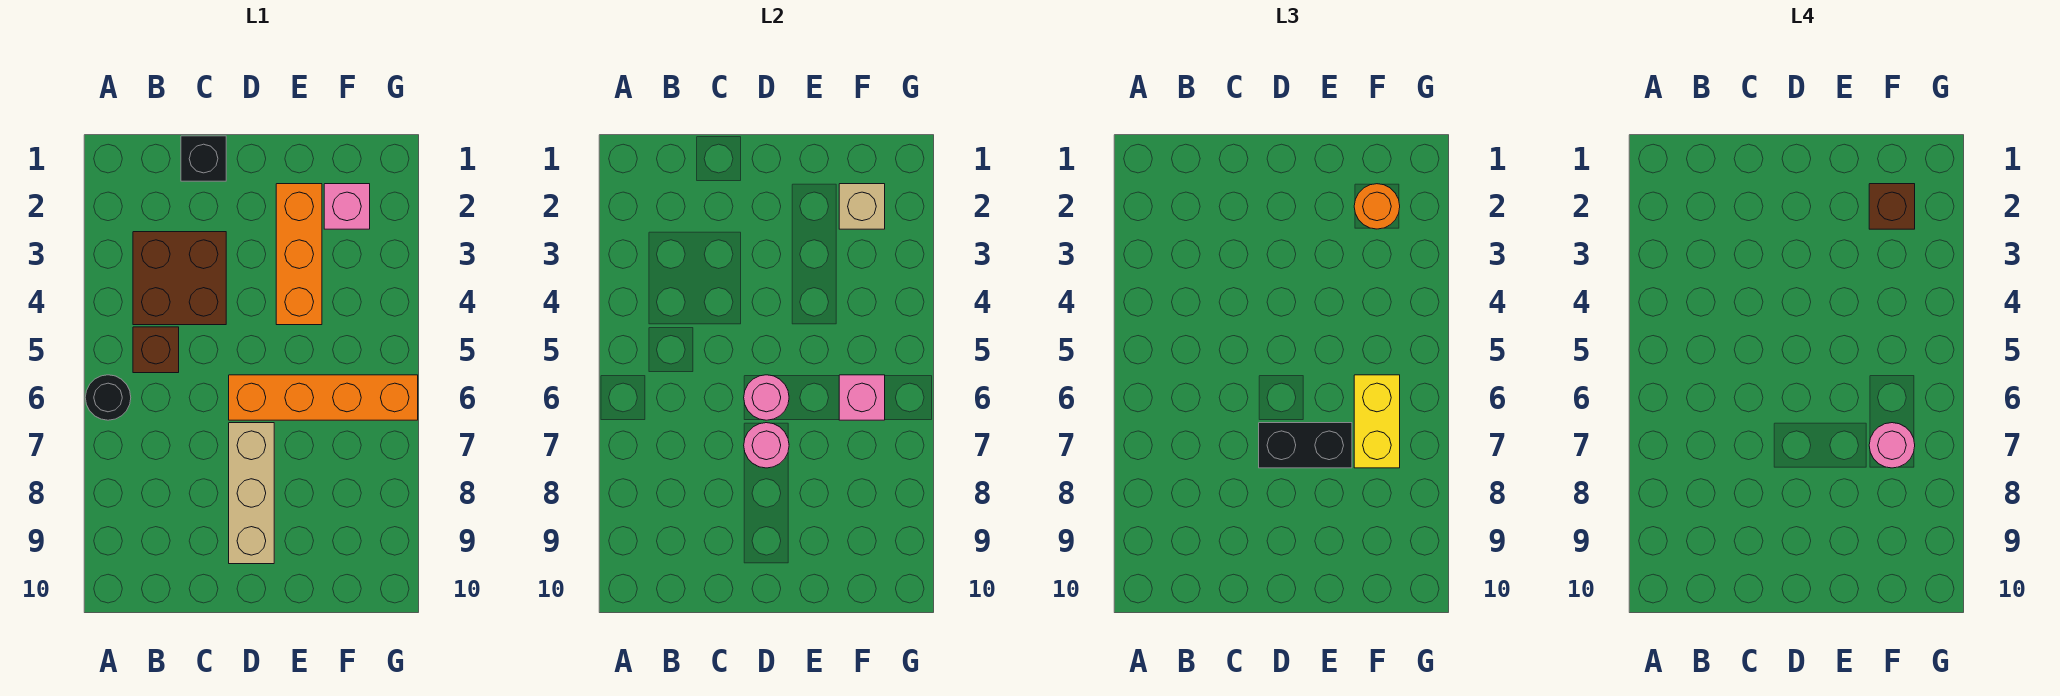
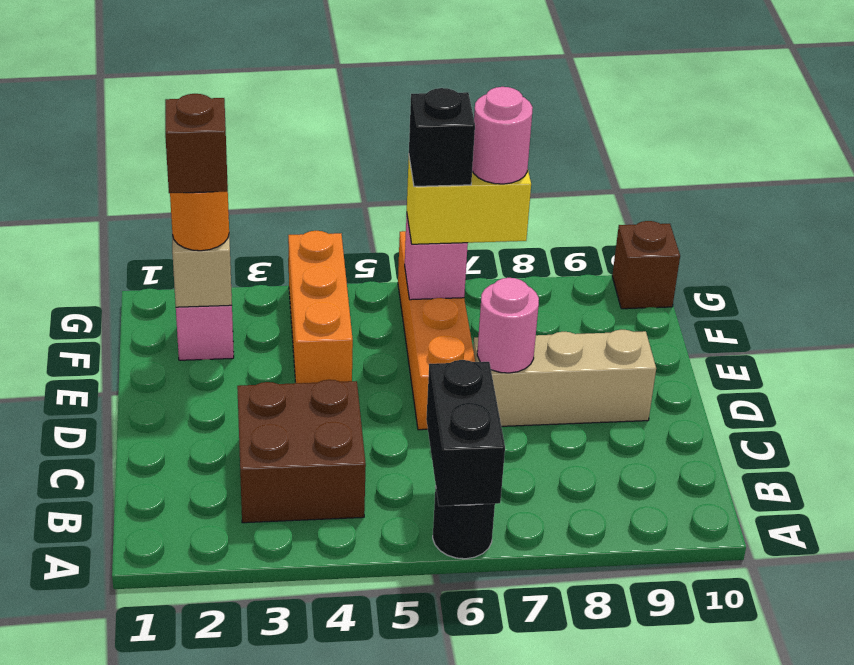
brown brick B5 level 1 -> brown brick G10 level 1
black brick C1 level 1 -> black brick F6 level 4
pink round brick D6 level 2 -> none
black brick D7:E7 level 3 -> black brick A6:B6 level 2
orange brick E2:E4 level 1 -> orange brick E4:G4 level 1

